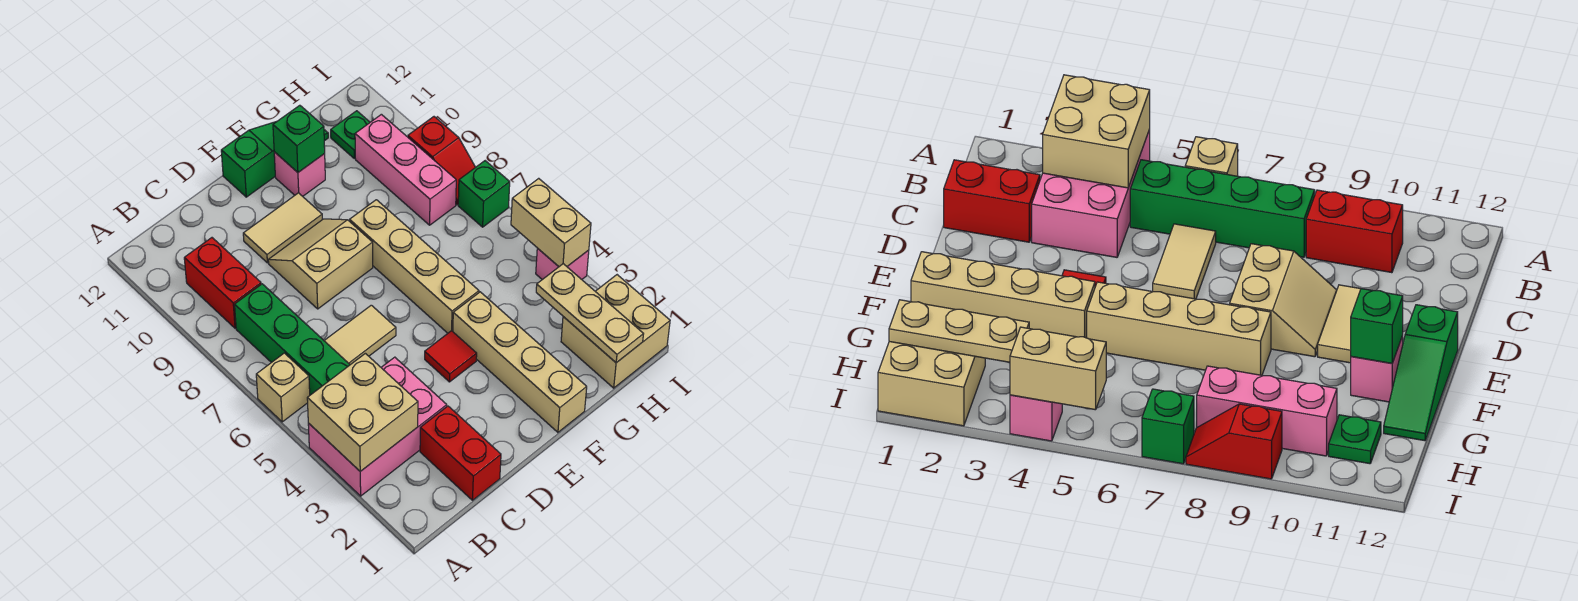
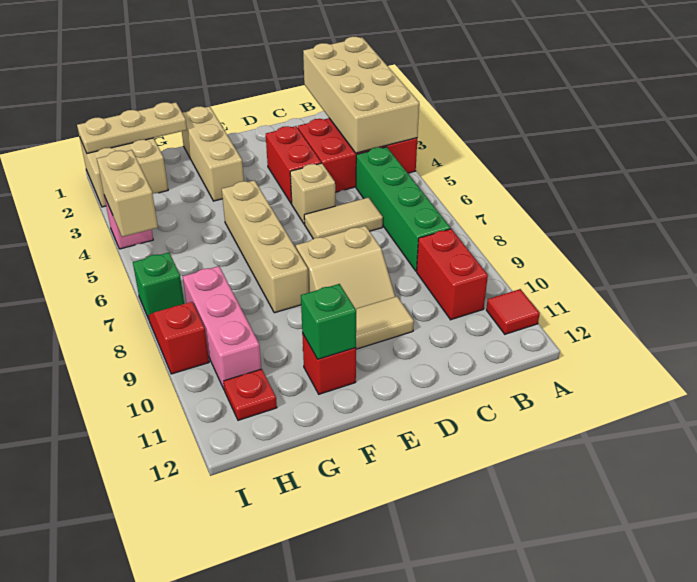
pink brick A3:C4 level 1 -> red brick A3:C4 level 1
tan brick A3:B4 level 2 -> tan brick A1:B4 level 2
tan brick A6 level 1 -> tan brick D5 level 1
red brick C1:C2 level 1 -> red brick D3:D4 level 1
red tile E4 level 1 -> red tile A11 level 1
green slope E12:G12 level 1 top E -> none
tan brick F1:F4 level 1 -> tan brick F1:F3 level 1
pink brick F11 level 1 -> red brick F11 level 1
tan plate H1:H3 level 2 -> tan plate G1:I1 level 2
green plate H11 level 1 -> red plate H11 level 1

